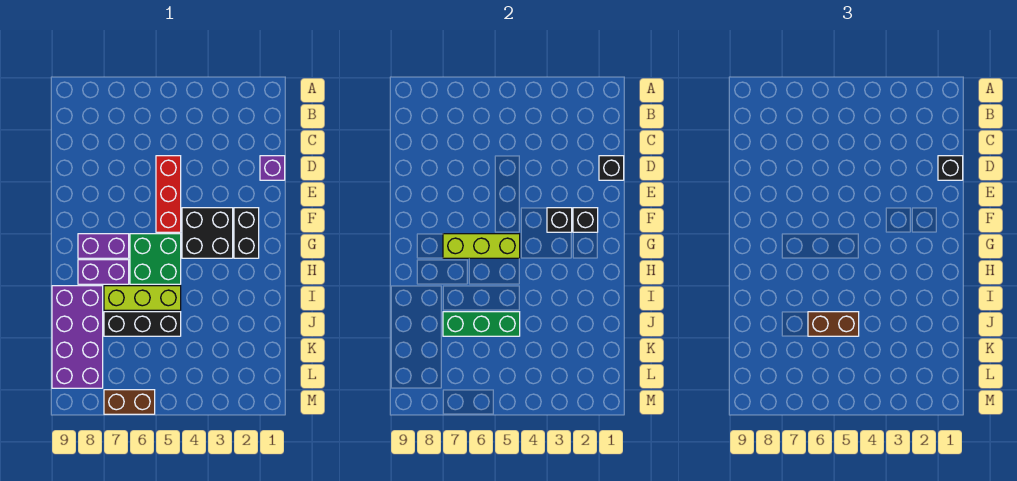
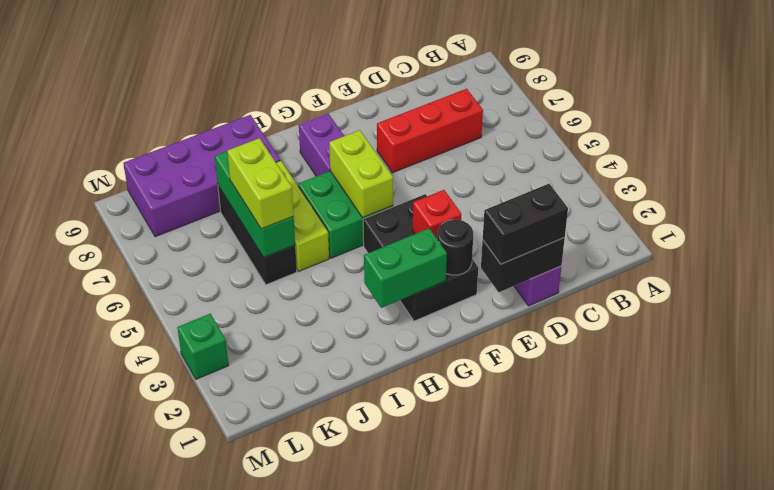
black brick D1 level 2 -> black brick D1:E1 level 2
black brick D1 level 3 -> black brick D1:E1 level 3
red brick D5:F5 level 1 -> red brick C7:E7 level 1
black brick F2 level 2 -> black round brick F2 level 2
black brick F3 level 2 -> red brick F3 level 2
none -> green brick G2:H2 level 2
lime brick G5:G7 level 2 -> lime brick G5:G6 level 2
purple brick H7:H8 level 1 -> none
brown brick J5:J6 level 3 -> lime brick J5:J6 level 3
none -> green brick M3 level 1
brown brick M6:M7 level 1 -> none

